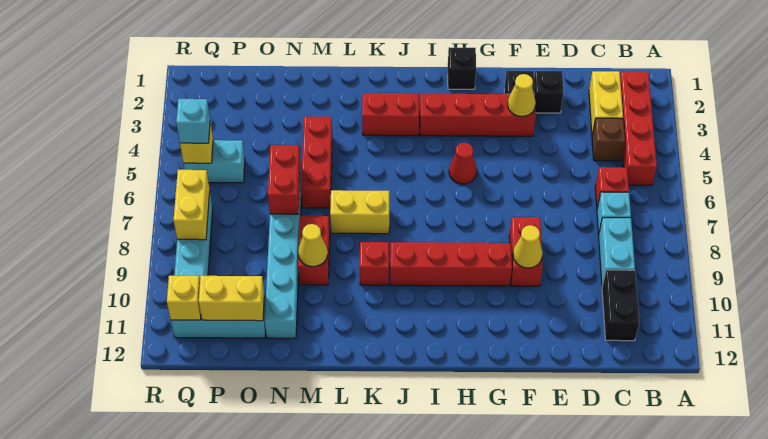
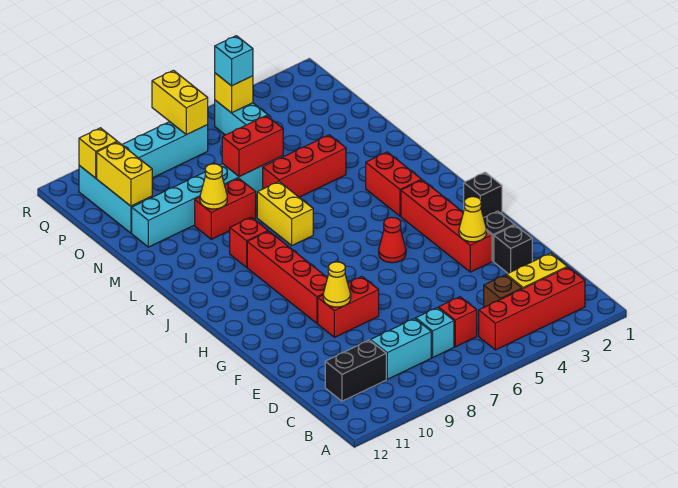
yellow brick Q7:Q8 level 2 -> yellow brick Q7:R7 level 2

